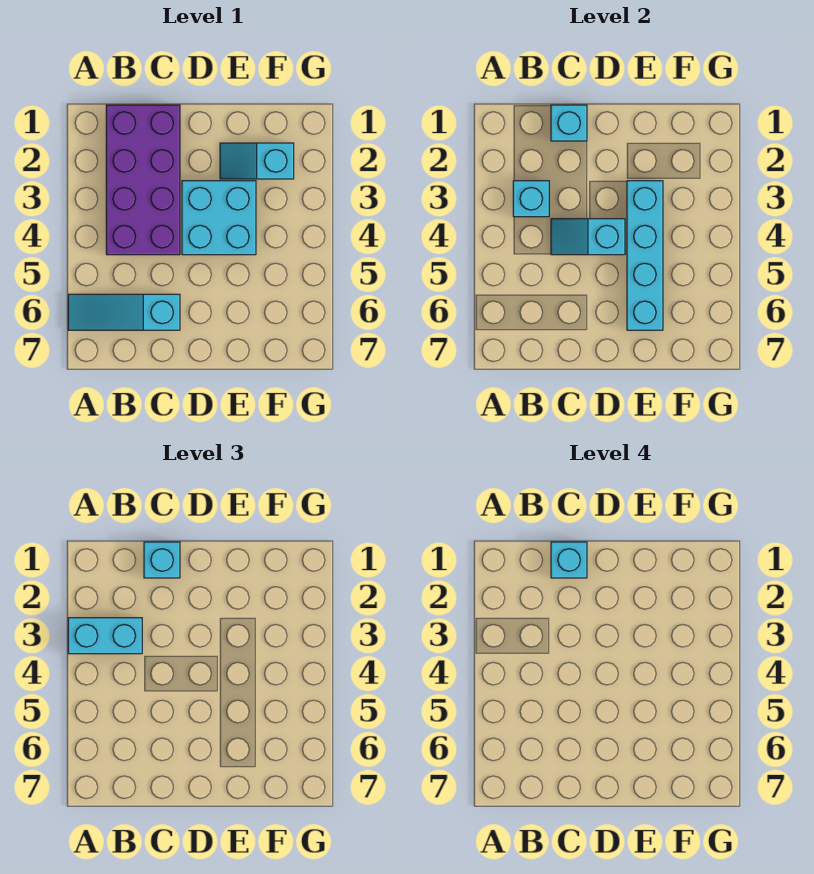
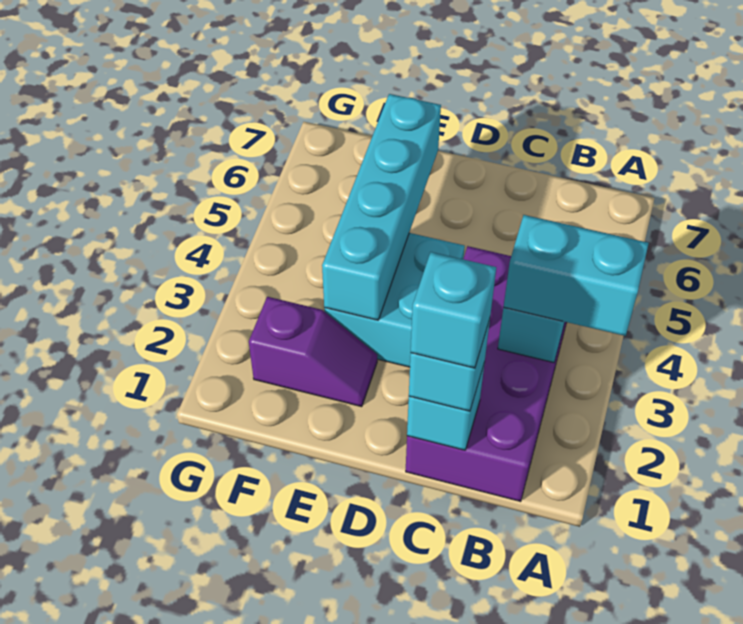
cyan slope A6:C6 level 1 top C -> none
cyan slope C4:D4 level 2 top D -> none
cyan slope E2:F2 level 1 top F -> purple slope E2:F2 level 1 top F

